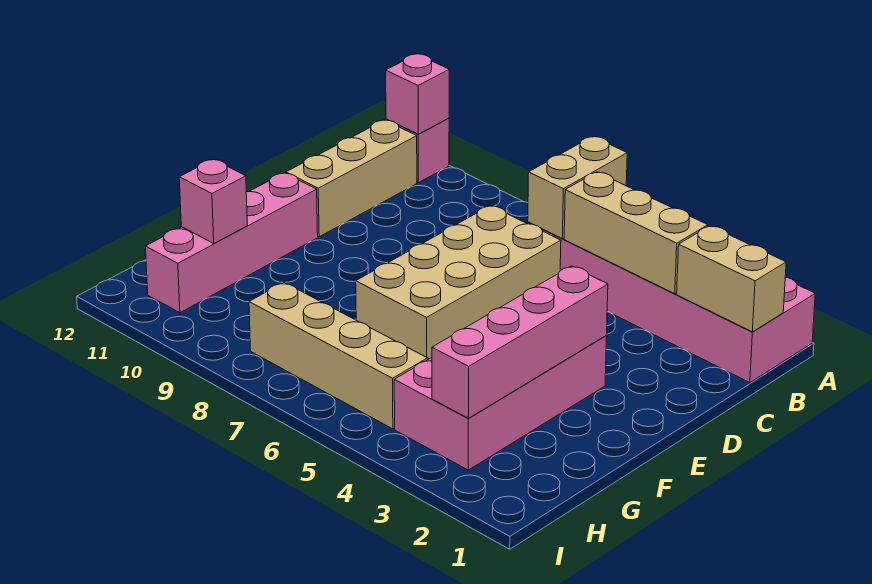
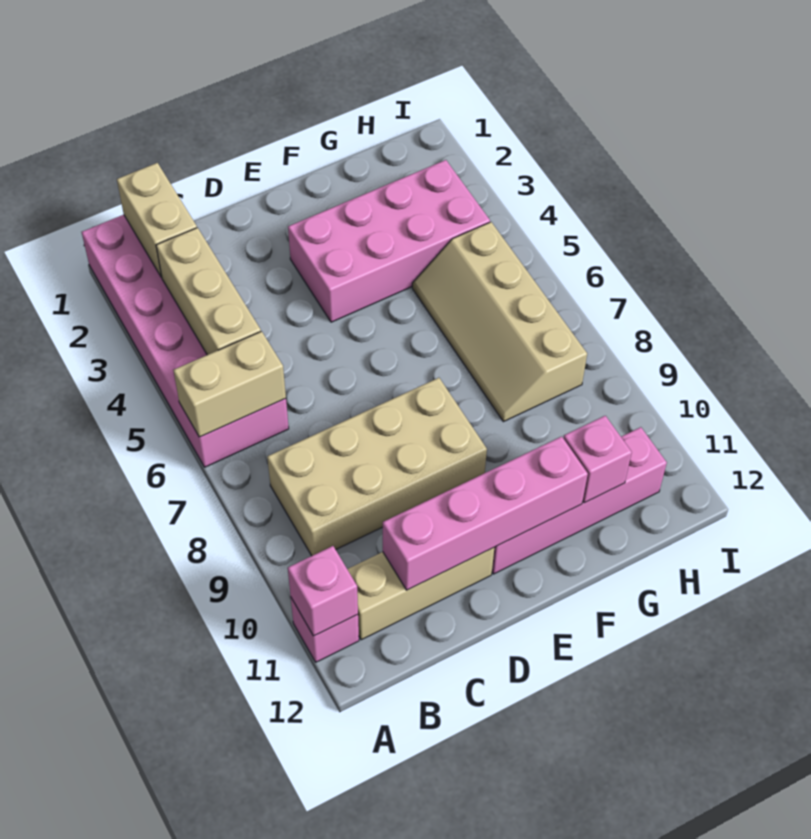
tan brick C6:F7 level 1 -> tan brick B8:E9 level 1
pink brick E3:H3 level 2 -> pink brick C11:F11 level 2

